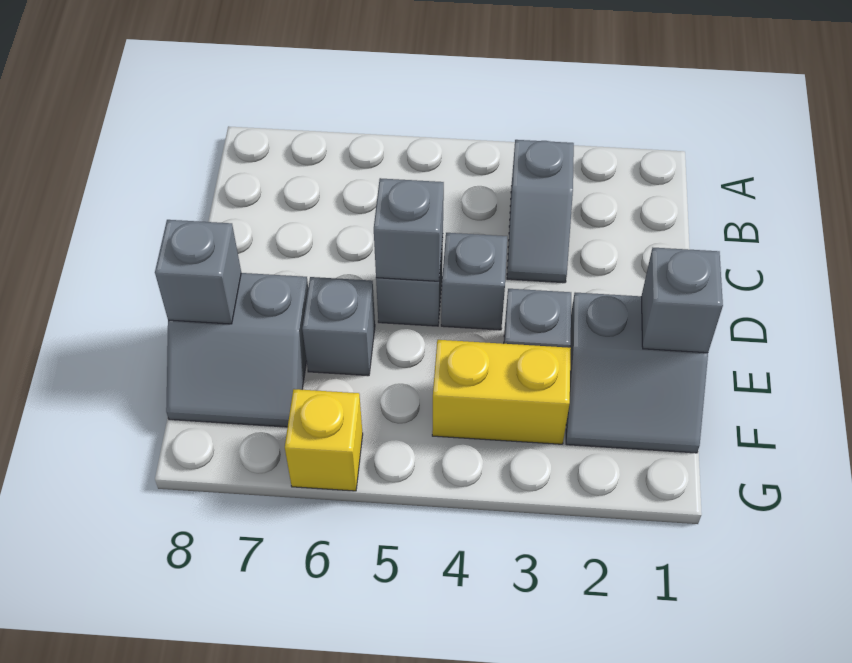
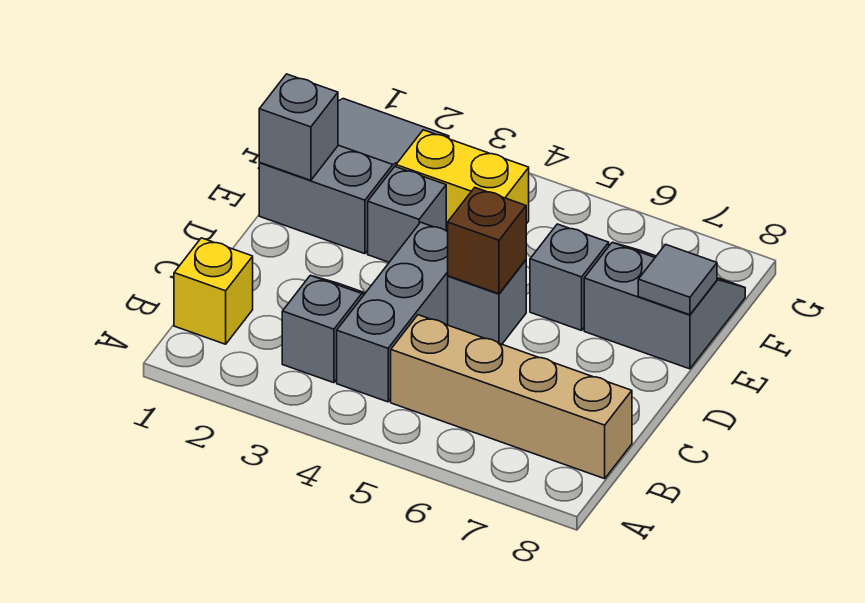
none -> tan brick B5:B8 level 1
grey brick D4 level 1 -> grey brick B4:D4 level 1
grey brick D5 level 2 -> brown brick D5 level 2
grey slope E1:F2 level 1 top E -> grey slope E1:G2 level 1 top E
grey brick E8 level 2 -> grey tile E8 level 2
yellow brick G6 level 1 -> yellow brick B1 level 1

